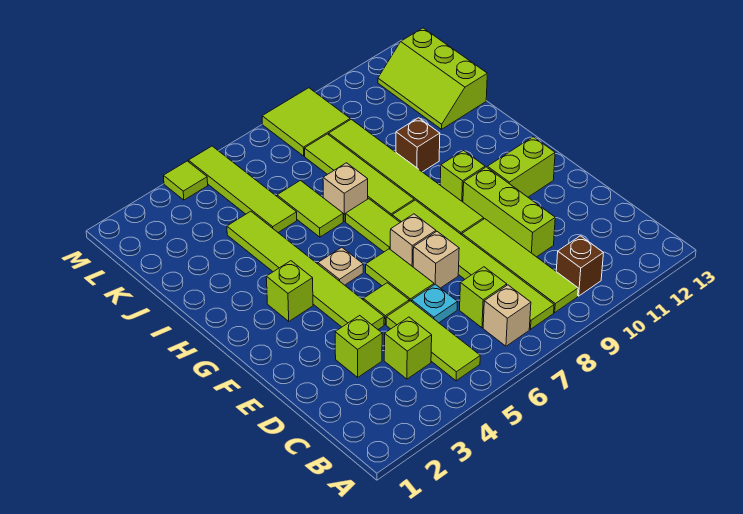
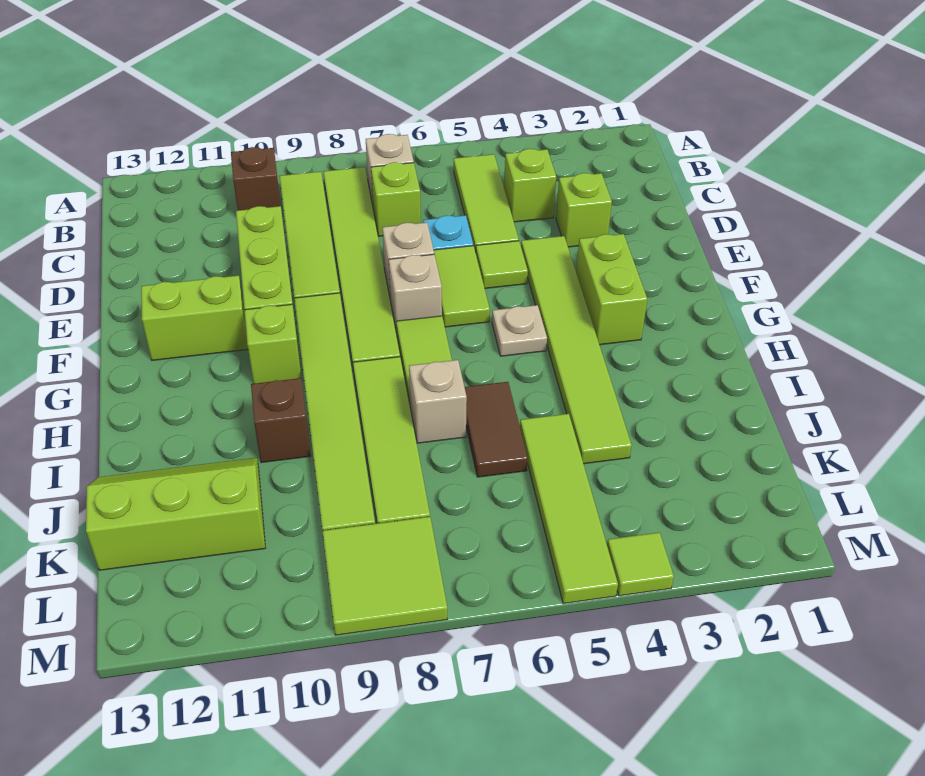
lime brick G3 level 1 -> lime brick F3:G3 level 1
lime tile I6:J6 level 1 -> brown tile I6:J6 level 1
lime slope J12:L13 level 1 top 13 -> lime slope J11:K13 level 1 top K

